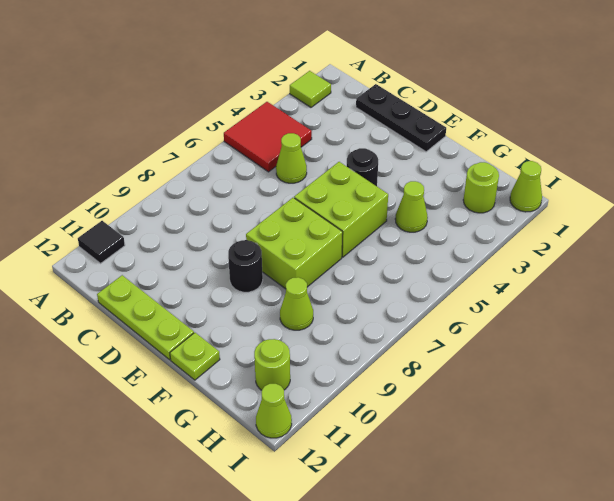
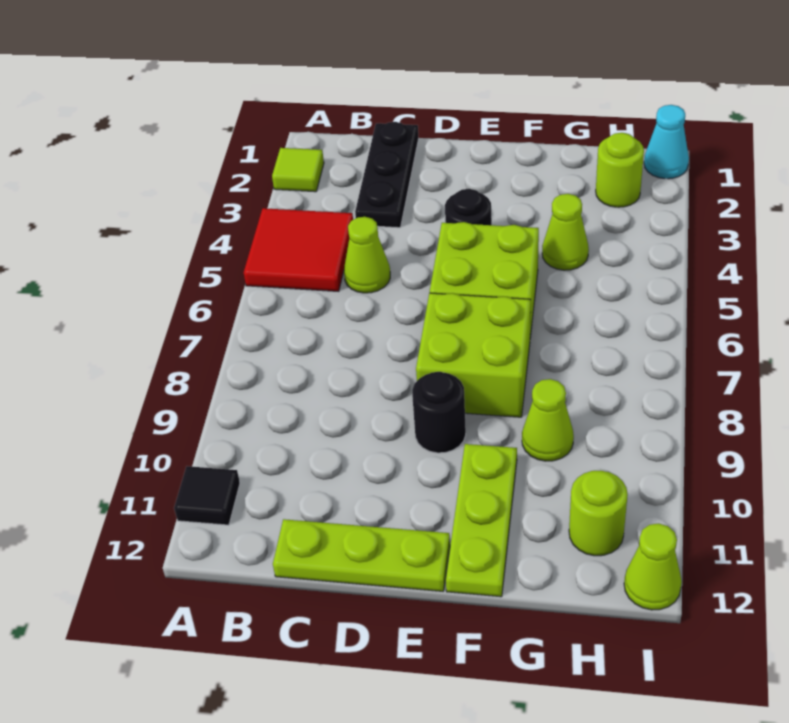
black plate C1:E1 level 1 -> black plate C1:C3 level 1
lime plate F12 level 1 -> lime plate F10:F12 level 1
lime cone I1 level 1 -> cyan cone I1 level 1

